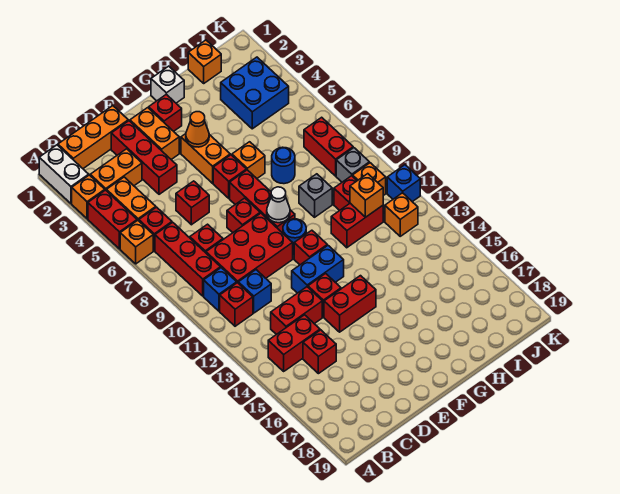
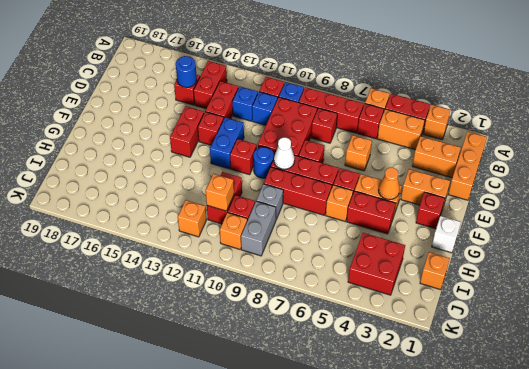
white brick A1:A2 level 1 -> none
orange brick B3:C3 level 1 -> orange brick C2:C3 level 1
red brick D2:D4 level 1 -> red brick G7:G9 level 1
red brick D6 level 1 -> orange brick D6 level 1
blue round brick H7 level 1 -> blue round brick C15 level 2
blue brick I3:J4 level 1 -> red brick I3:J4 level 1
red brick J7:J8 level 1 -> red brick G4:G5 level 1
grey brick J9 level 1 -> grey brick I9:J9 level 1
blue brick K11 level 1 -> blue brick C12 level 1

